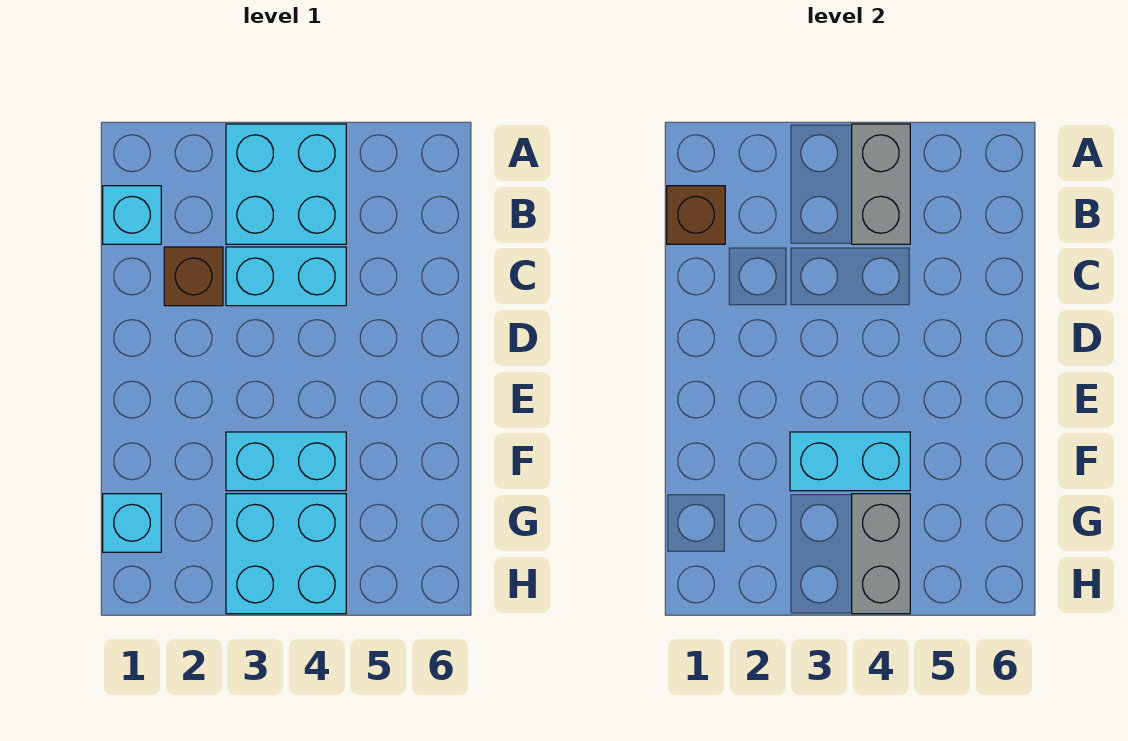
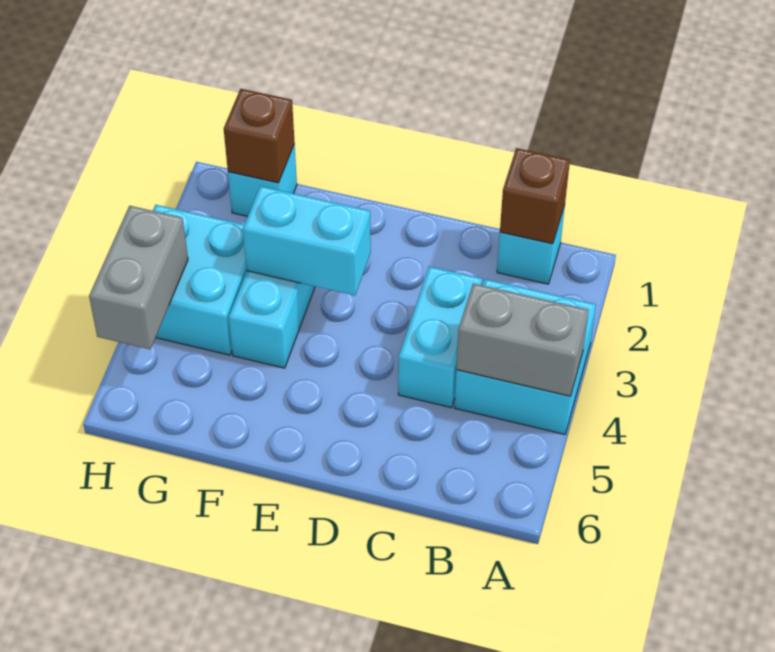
brown brick C2 level 1 -> brown brick G1 level 2
cyan brick F3:F4 level 2 -> cyan brick E3:F3 level 2
grey brick G4:H4 level 2 -> grey brick H4:H5 level 2

